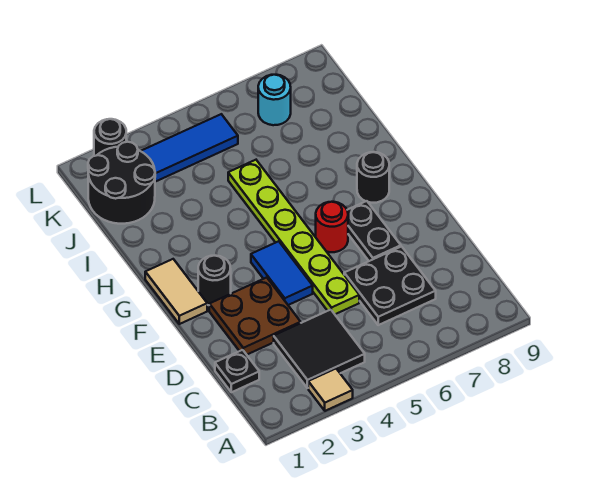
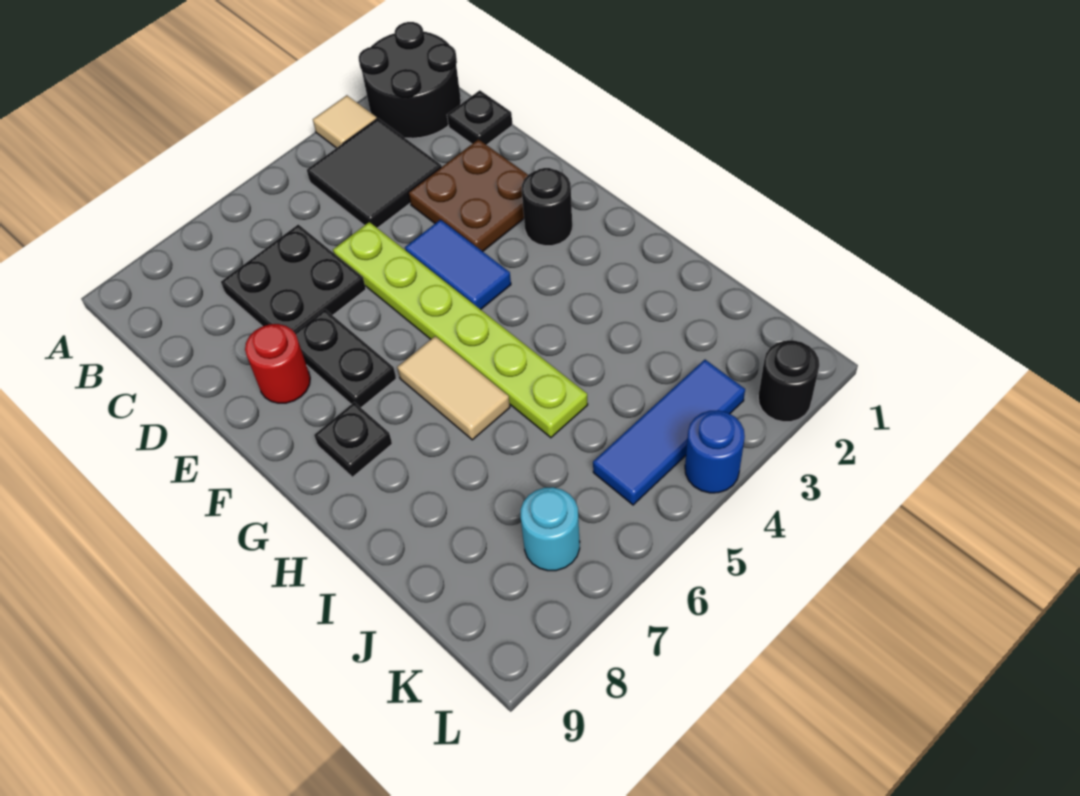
tan tile F1:G1 level 1 -> tan tile G6:H6 level 1
red round brick F6 level 1 -> red round brick E8 level 1
black round brick G8 level 1 -> black plate G8 level 1
black round brick J1:K2 level 1 -> black round brick A1:B2 level 1
none -> blue round brick L4 level 1

